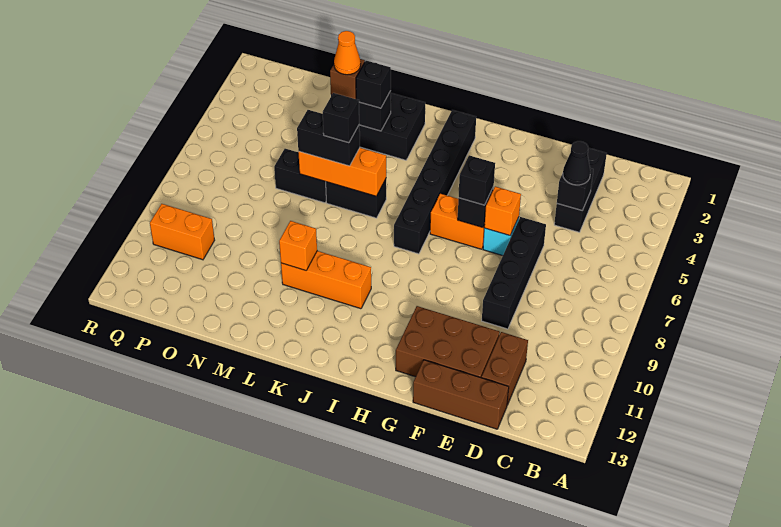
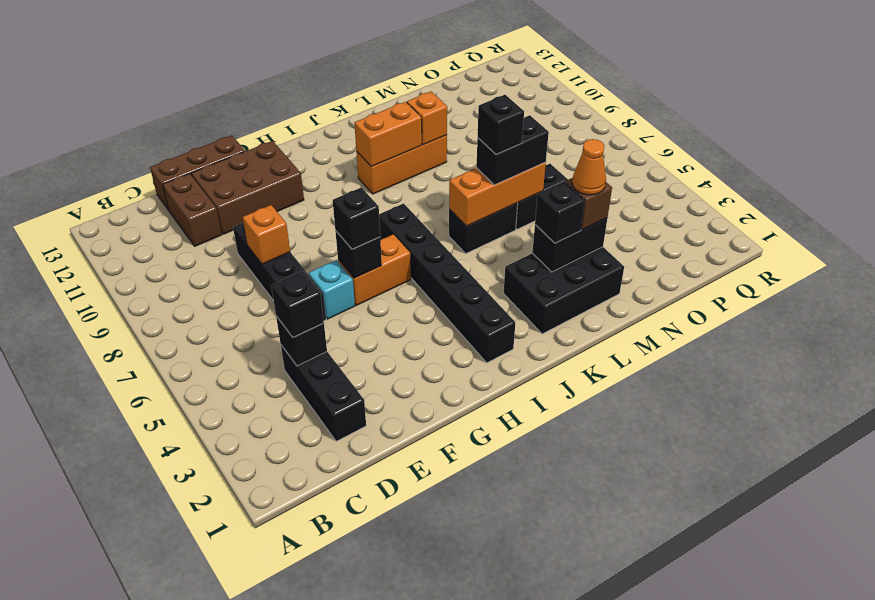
black cone D4 level 3 -> black brick D4 level 3
orange brick F6 level 2 -> orange brick E8 level 2
orange brick P10:Q10 level 1 -> orange brick J10:K10 level 2

